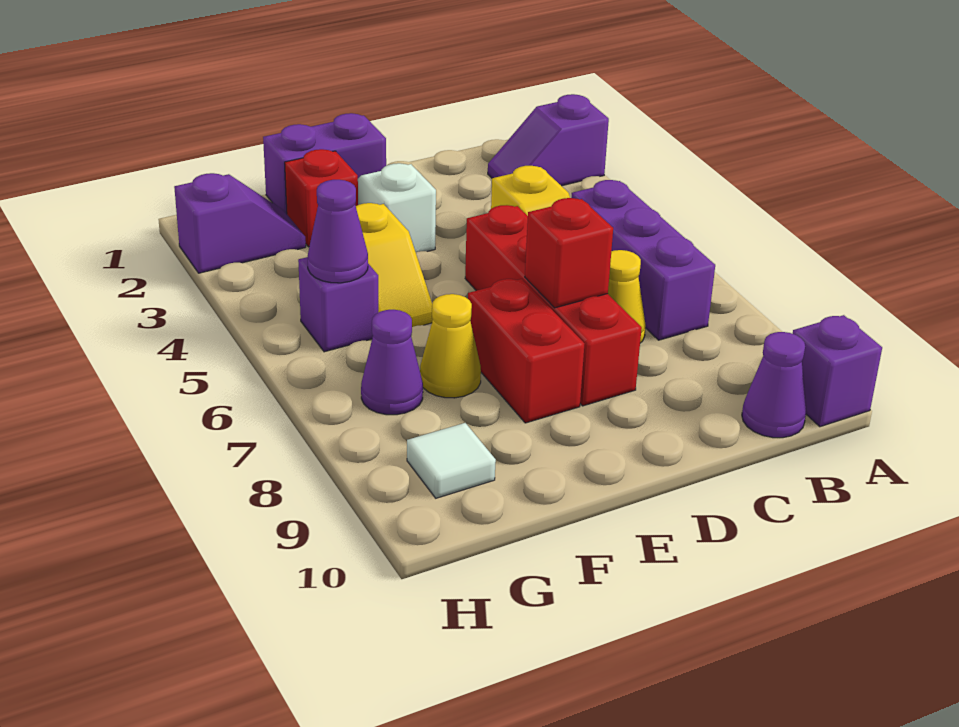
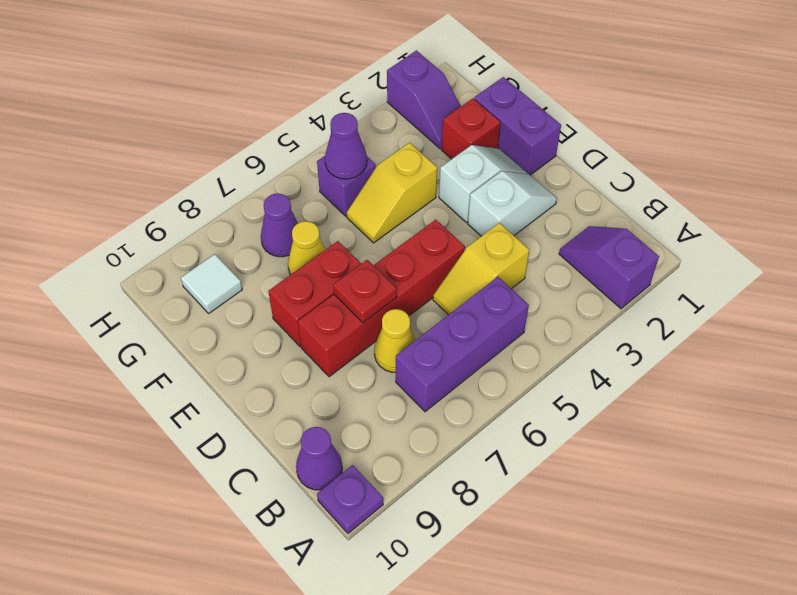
purple brick A10 level 1 -> purple plate A10 level 1
none -> white slope D2:D3 level 1 top 3
red brick D7 level 2 -> red plate D7 level 2

